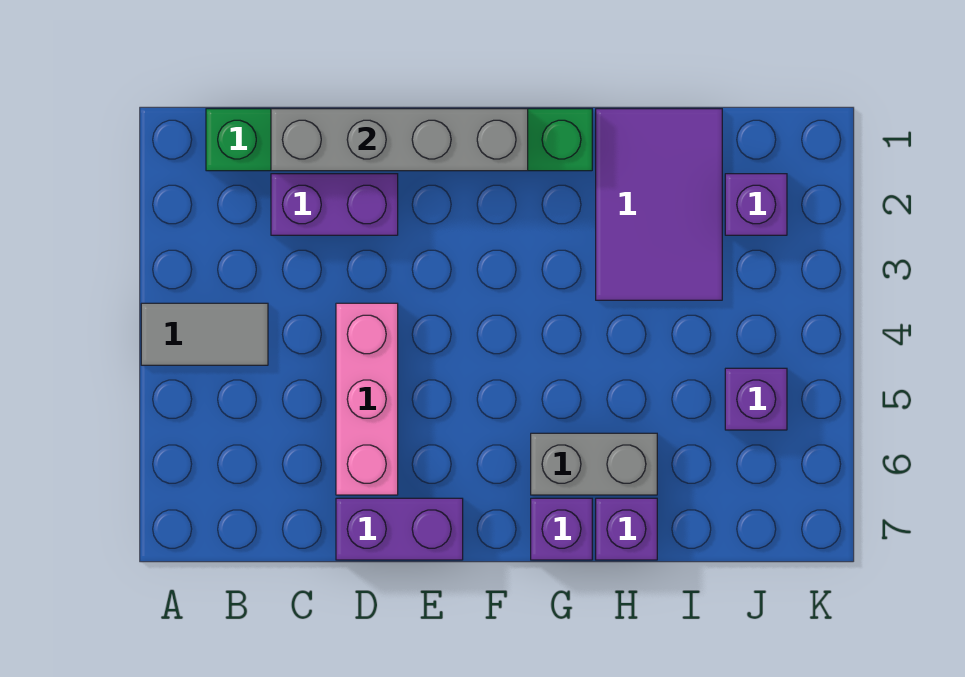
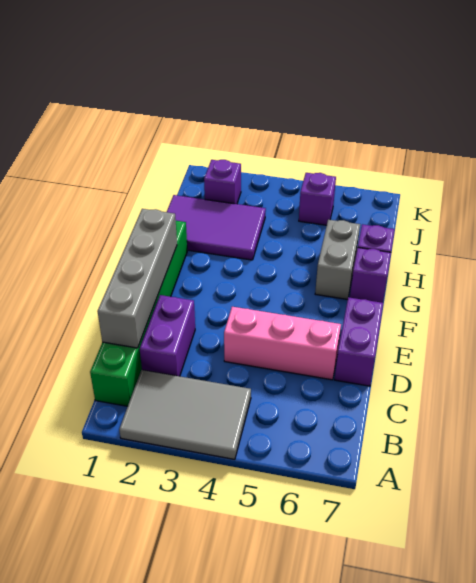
grey tile A4:B4 level 1 -> grey tile A2:B4 level 1

